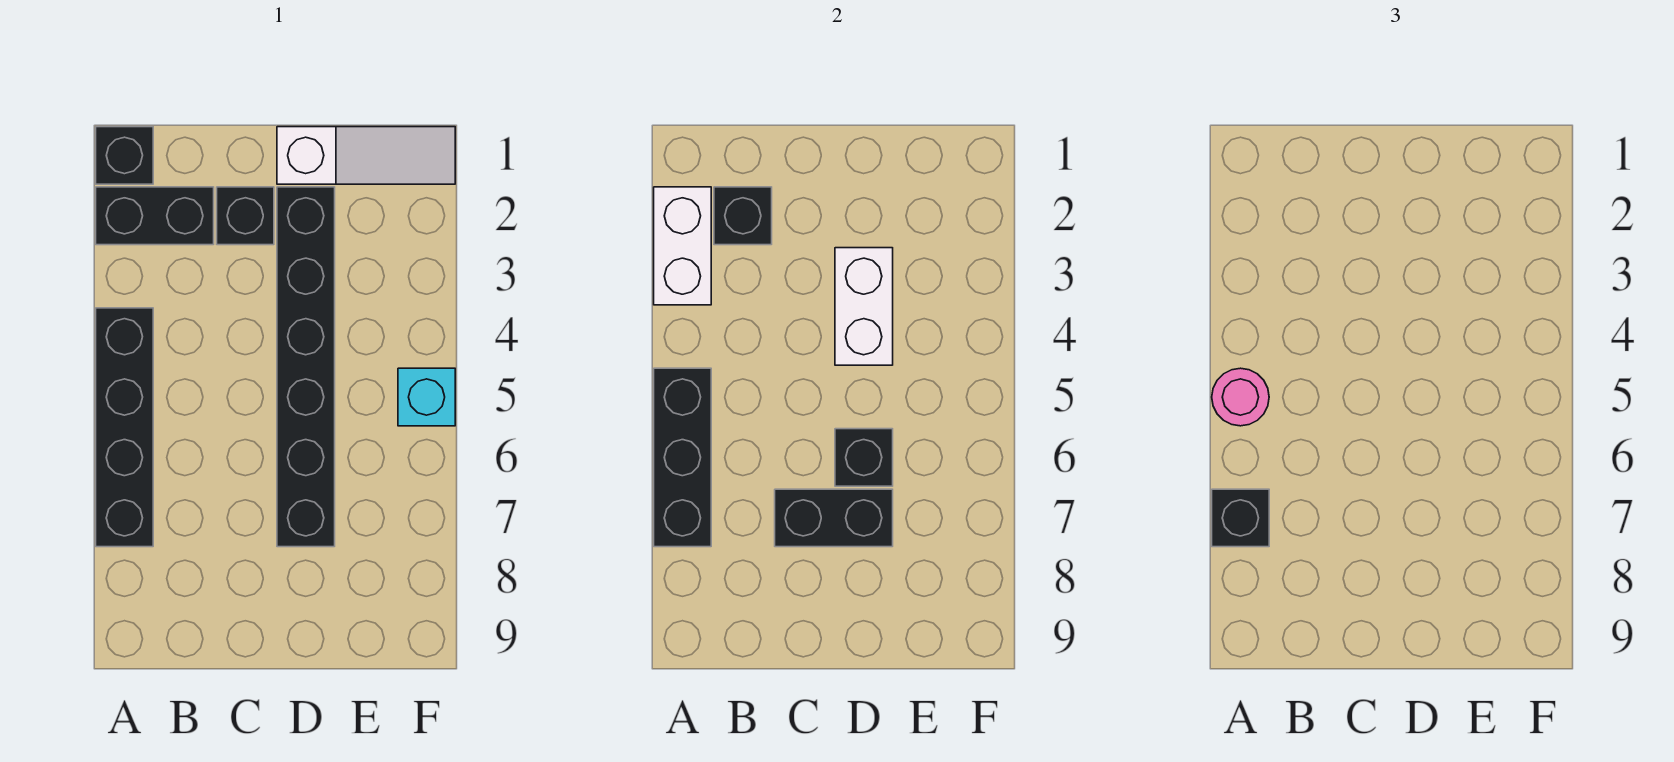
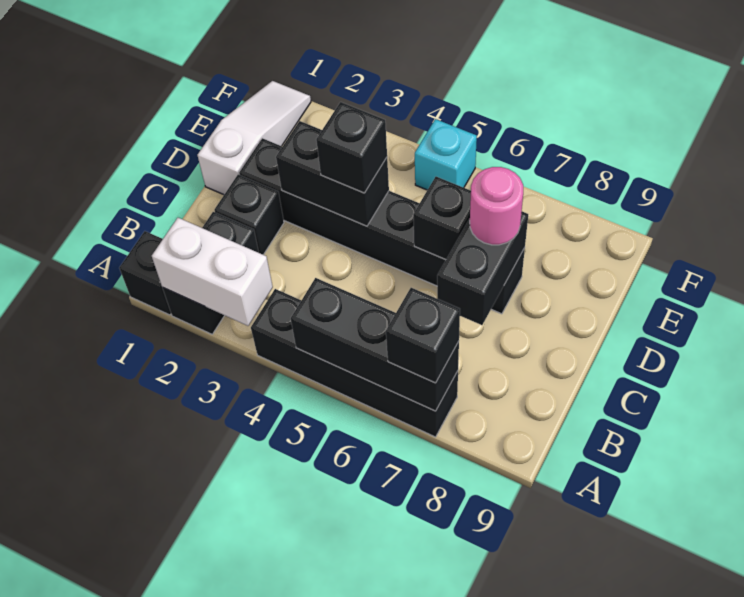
pink round brick A5 level 3 -> pink round brick D7 level 3
black brick B2 level 2 -> black brick D4 level 3
white brick D3:D4 level 2 -> black brick D3:D4 level 2

